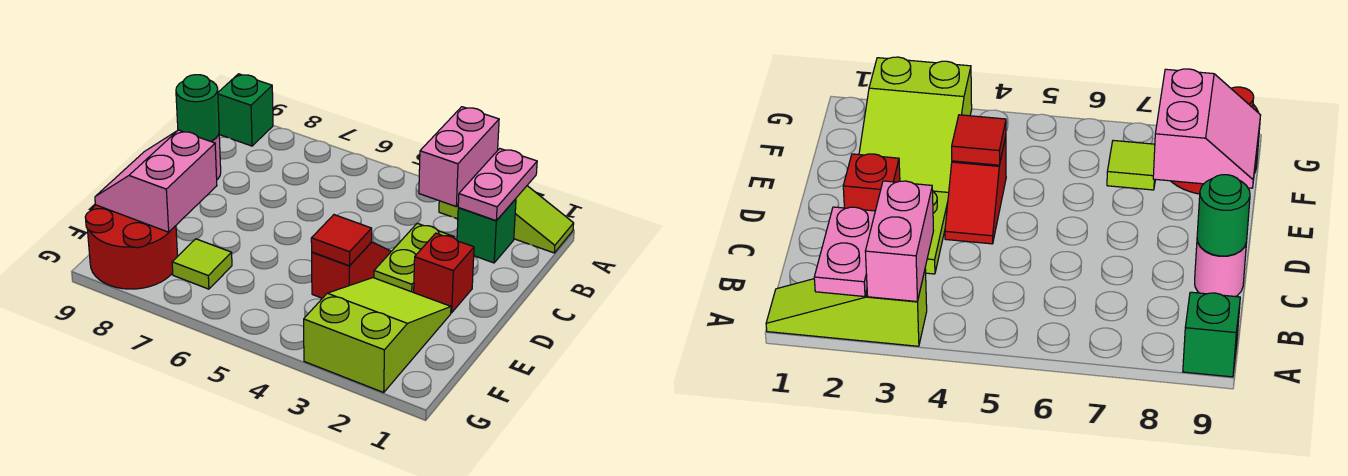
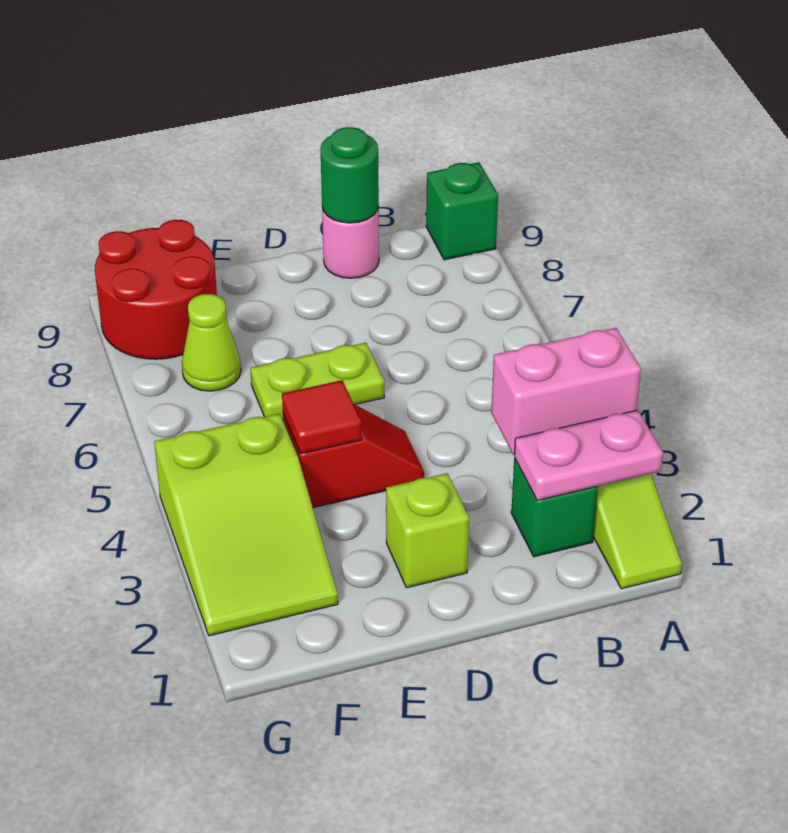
lime plate C3:D3 level 1 -> lime plate D6:E6 level 1
red brick D2 level 1 -> lime brick D2 level 1
lime slope E2:G3 level 1 top G -> lime slope F2:G4 level 1 top 4
pink slope E8:F9 level 2 top 8 -> none
lime tile F7 level 1 -> lime cone F7 level 1

